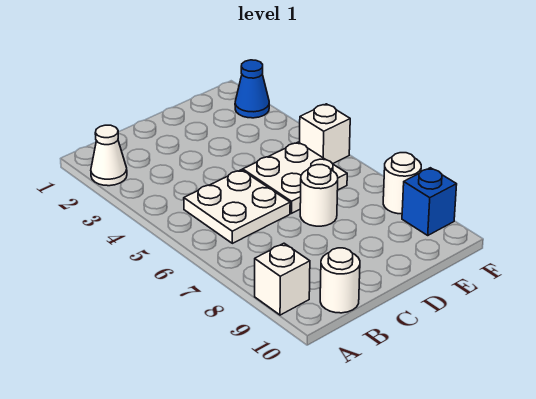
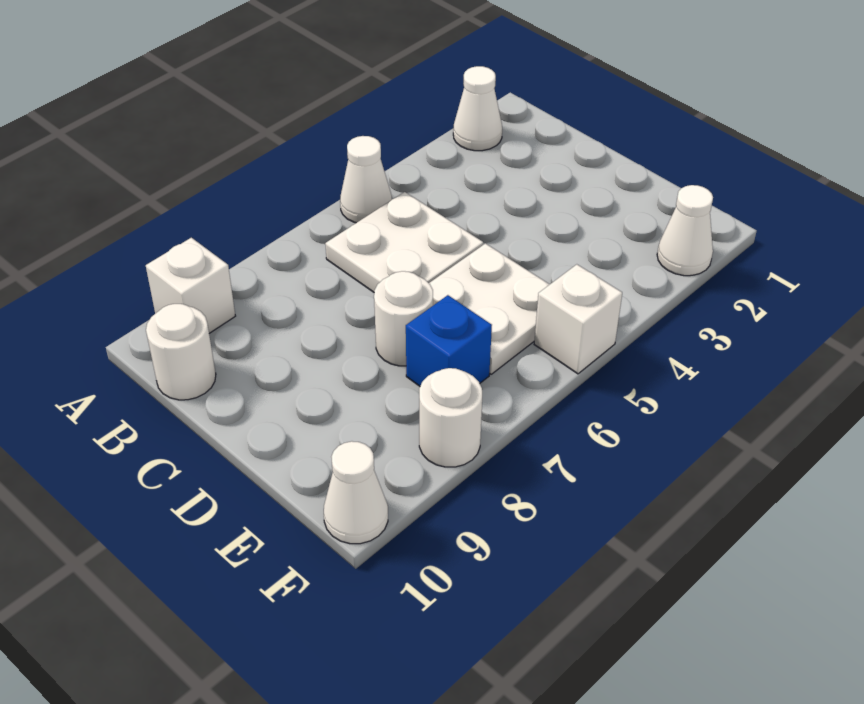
none -> white cone A5 level 1
blue cone F2 level 1 -> white cone F2 level 1
blue brick F9 level 1 -> blue brick E7 level 1
none -> white cone F10 level 1

